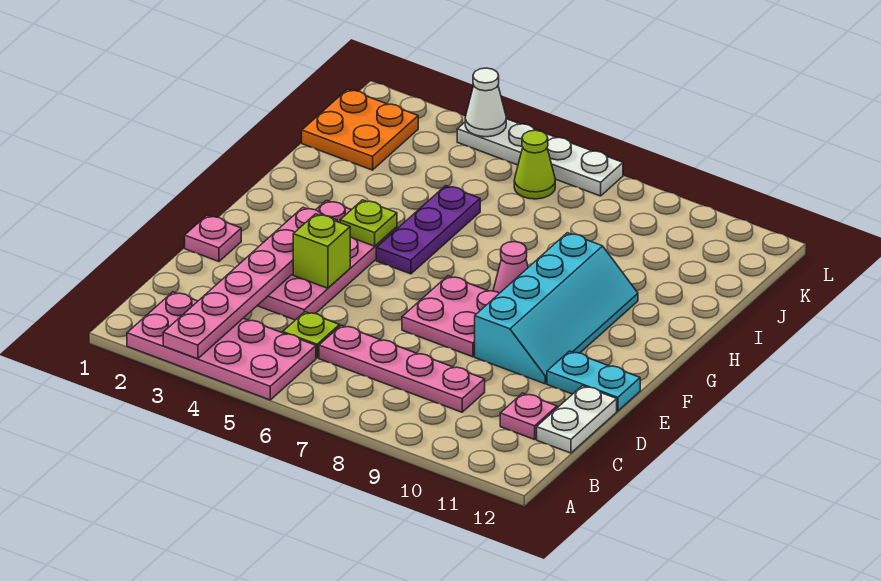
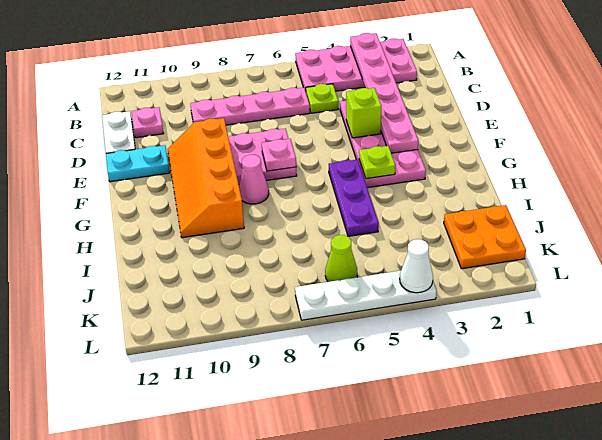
pink plate E1 level 1 -> pink plate F7 level 2
cyan slope E9:H10 level 1 top 9 -> orange slope E9:H10 level 1 top 9

